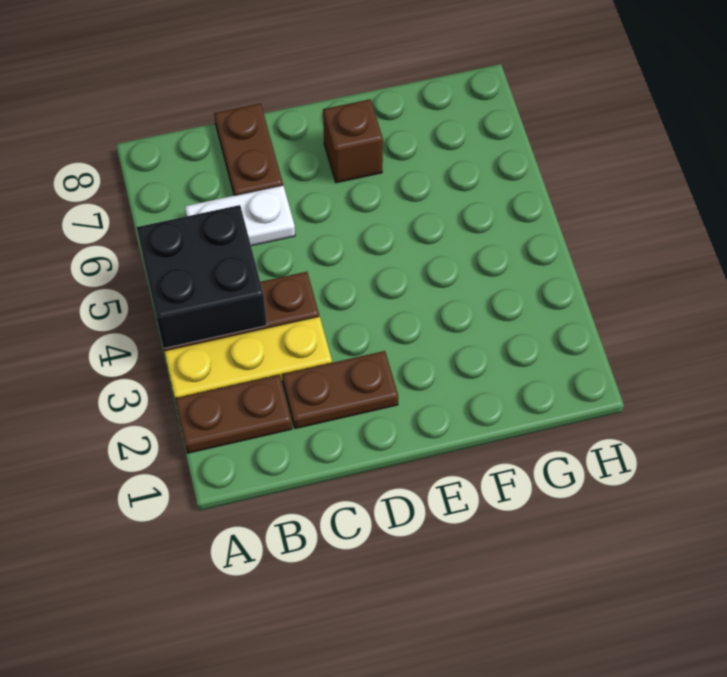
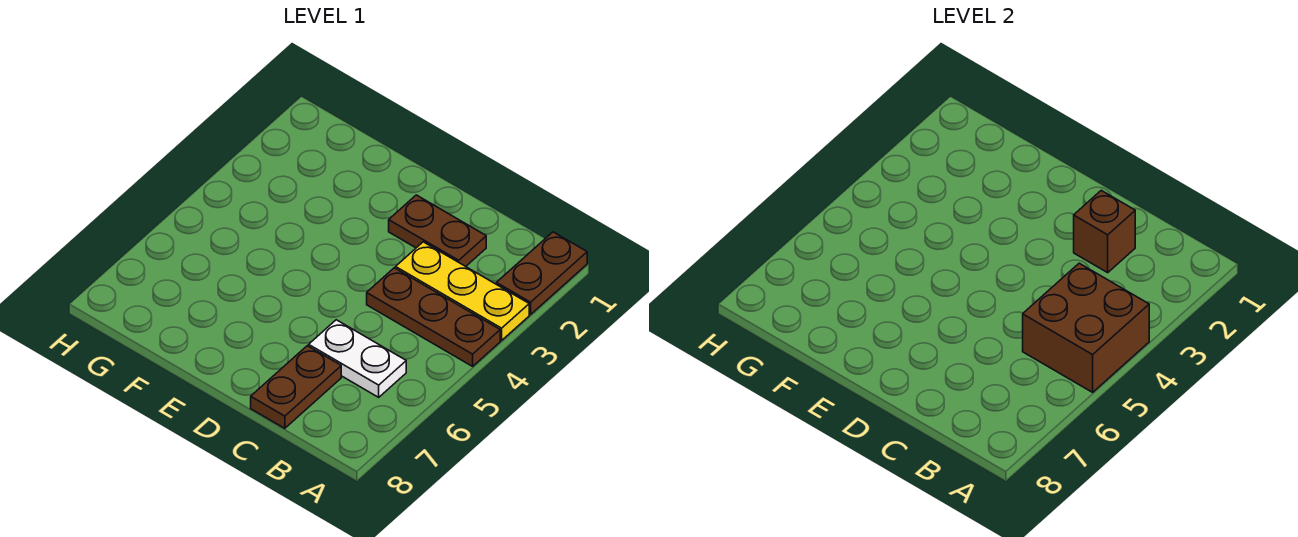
brown plate A2:B2 level 1 -> brown plate A1:A2 level 1
black brick A4:B5 level 2 -> brown brick A4:B5 level 2
brown brick E7 level 1 -> brown brick C2 level 2

